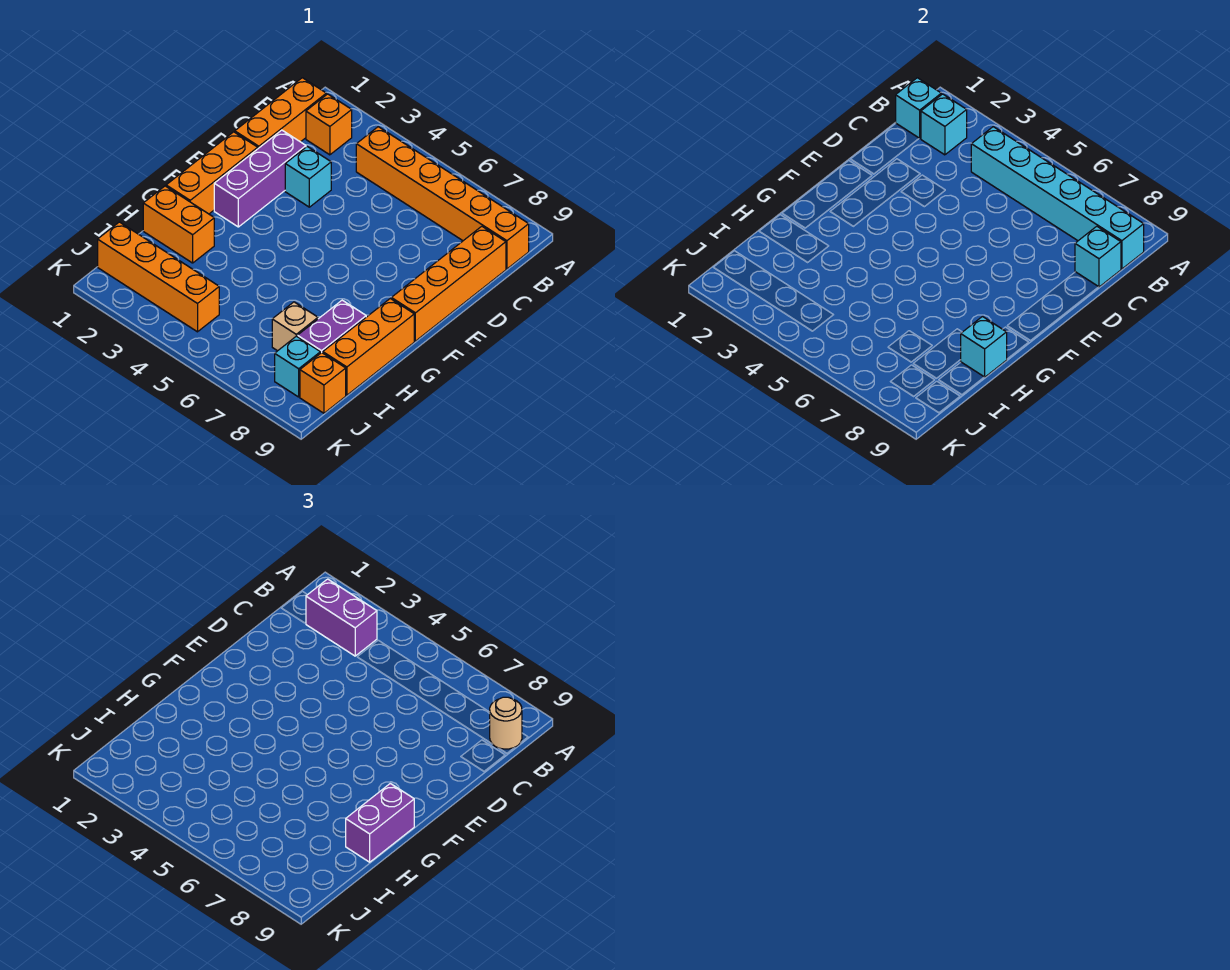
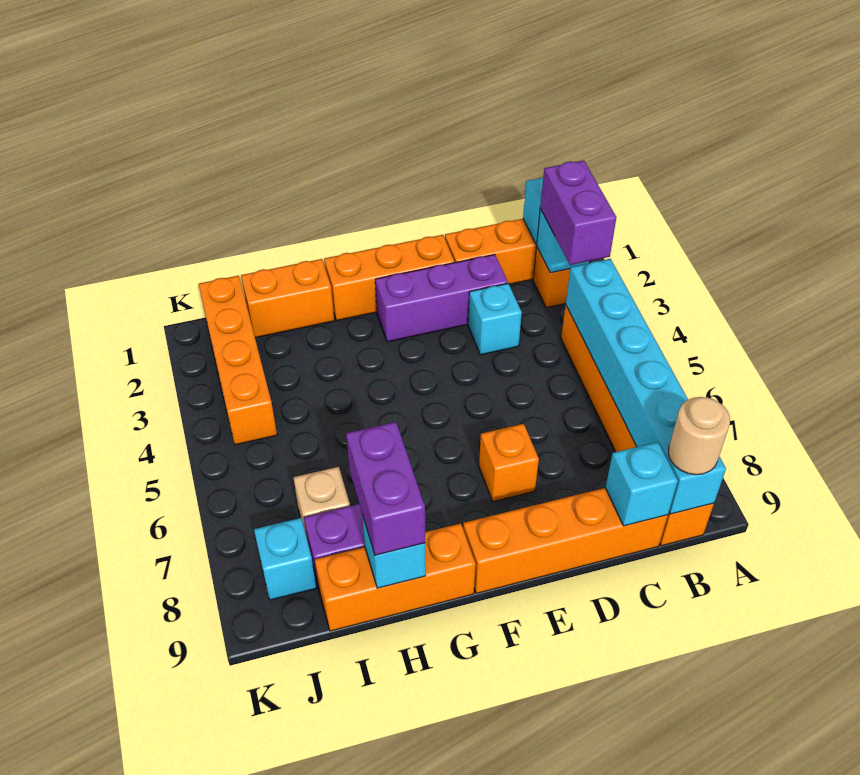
purple brick G9:H9 level 3 -> purple brick H8:H9 level 3
orange brick H1:H2 level 1 -> orange brick H1:I1 level 1
orange brick J9 level 1 -> orange brick E7 level 1

